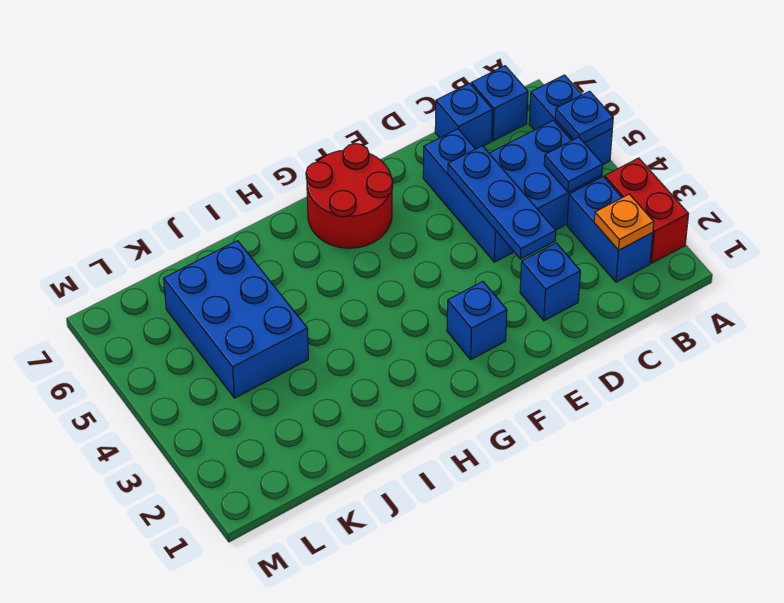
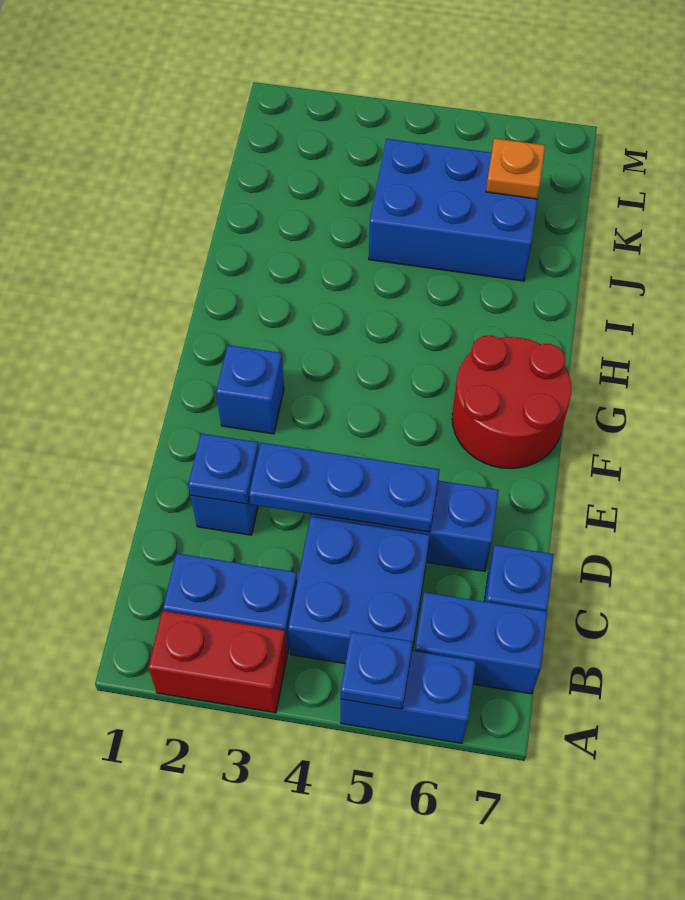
orange plate B2 level 2 -> orange plate K6 level 2
blue plate B4 level 2 -> blue plate D2 level 2
blue brick B7 level 1 -> blue brick B6:B7 level 1

